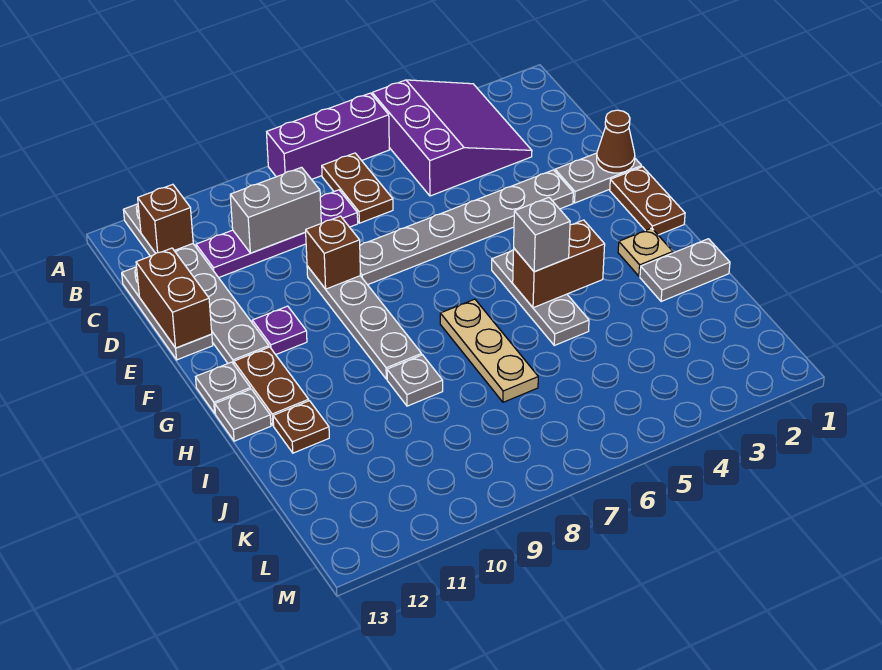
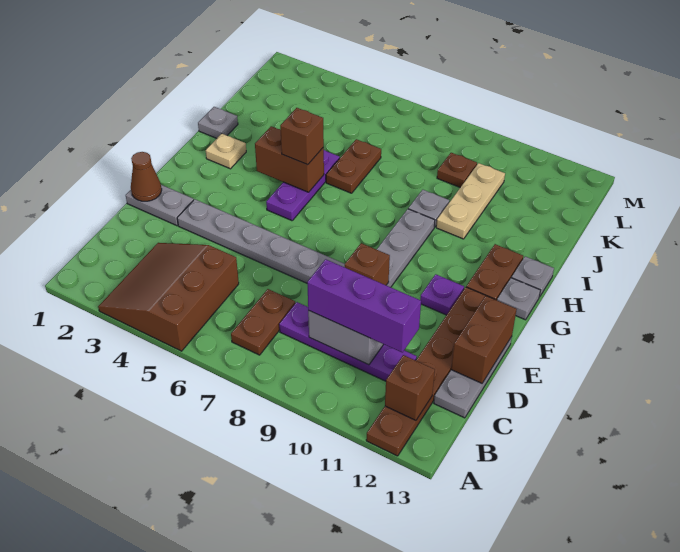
purple slope A3:C5 level 1 top 5 -> brown slope A3:C5 level 1 top 5
purple brick A6:A8 level 1 -> purple brick C9:C11 level 3
grey plate A12:F12 level 1 -> brown plate A12:F12 level 1
brown plate F1:G1 level 1 -> brown plate I6:J6 level 1
grey plate G5:I5 level 1 -> purple plate G5:I5 level 1
grey brick H5 level 3 -> brown brick H5 level 3
tan plate H7:J7 level 1 -> tan plate I10:K10 level 1
grey plate I1:I2 level 1 -> grey plate I1 level 1
brown plate I12 level 1 -> brown plate K9 level 1

